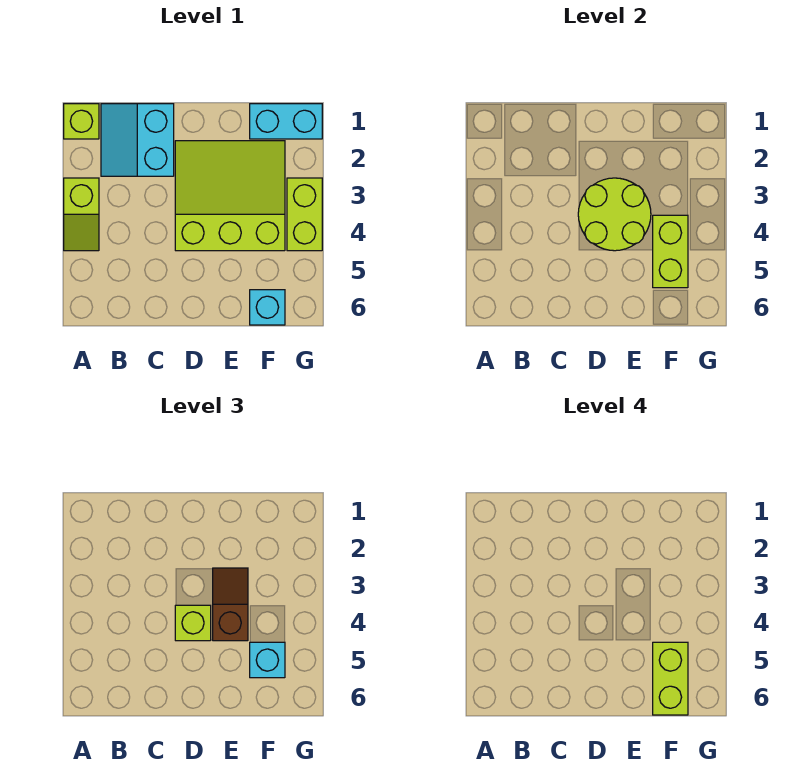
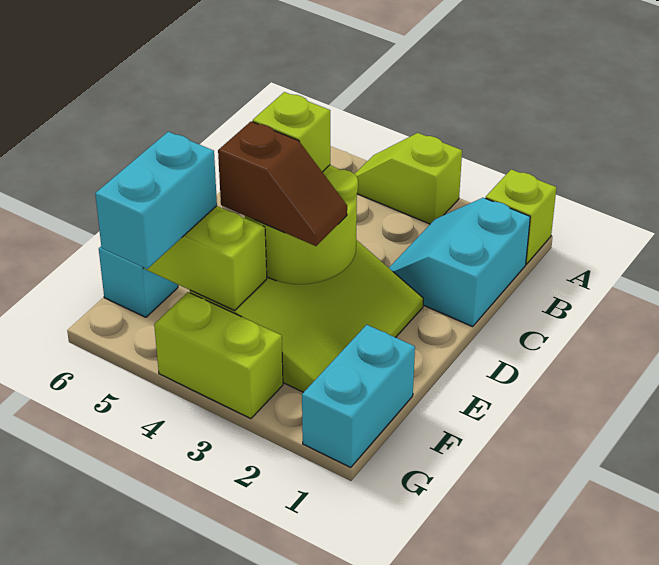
cyan slope B1:C2 level 1 top C -> cyan slope B1:C2 level 1 top 1
cyan brick F5 level 3 -> cyan brick F5:G5 level 3
lime brick F5:F6 level 4 -> none

